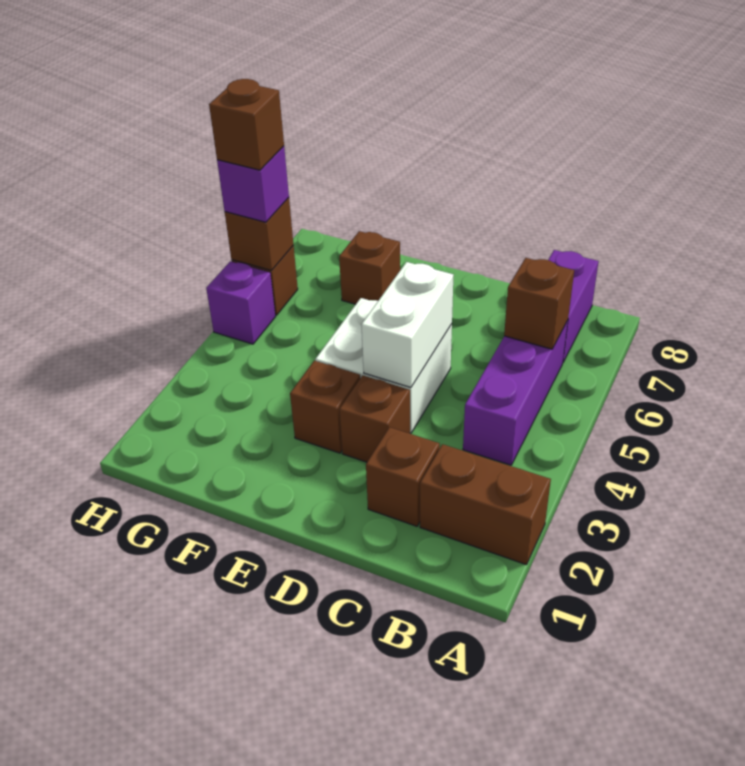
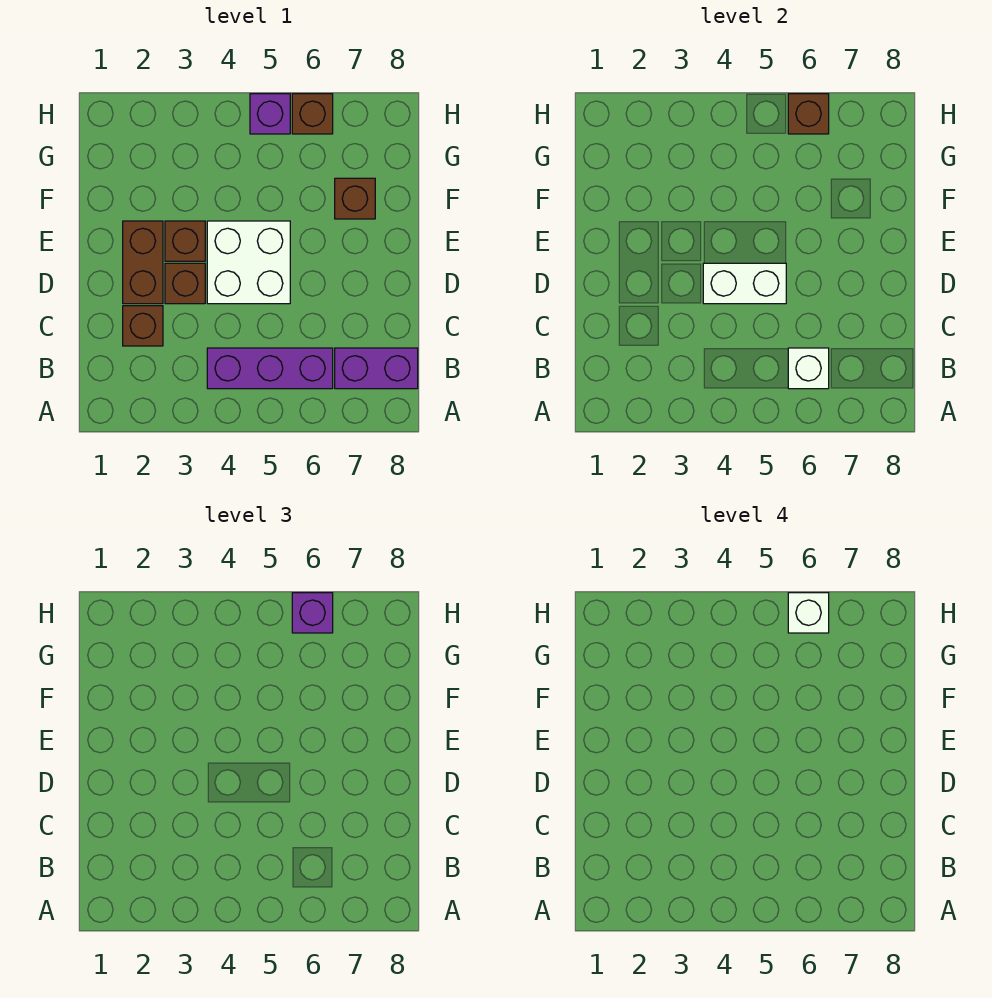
brown brick A2:B2 level 1 -> brown brick D2:E2 level 1
brown brick B6 level 2 -> white brick B6 level 2
brown brick H6 level 4 -> white brick H6 level 4

